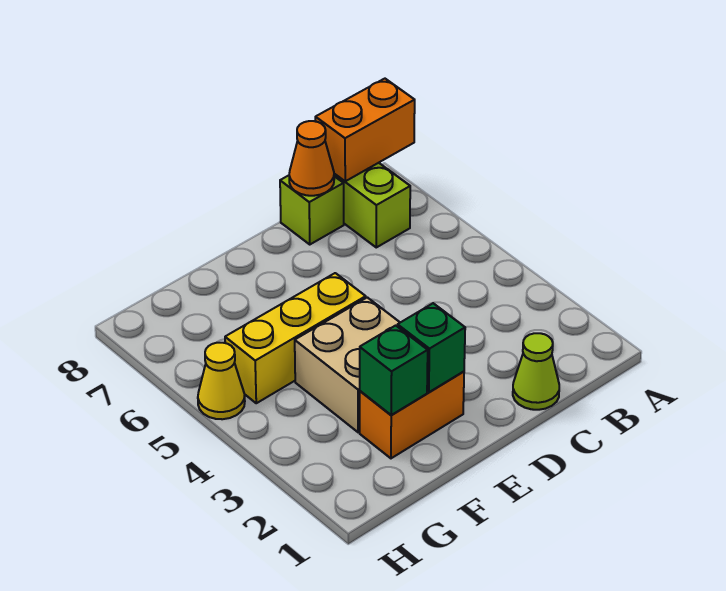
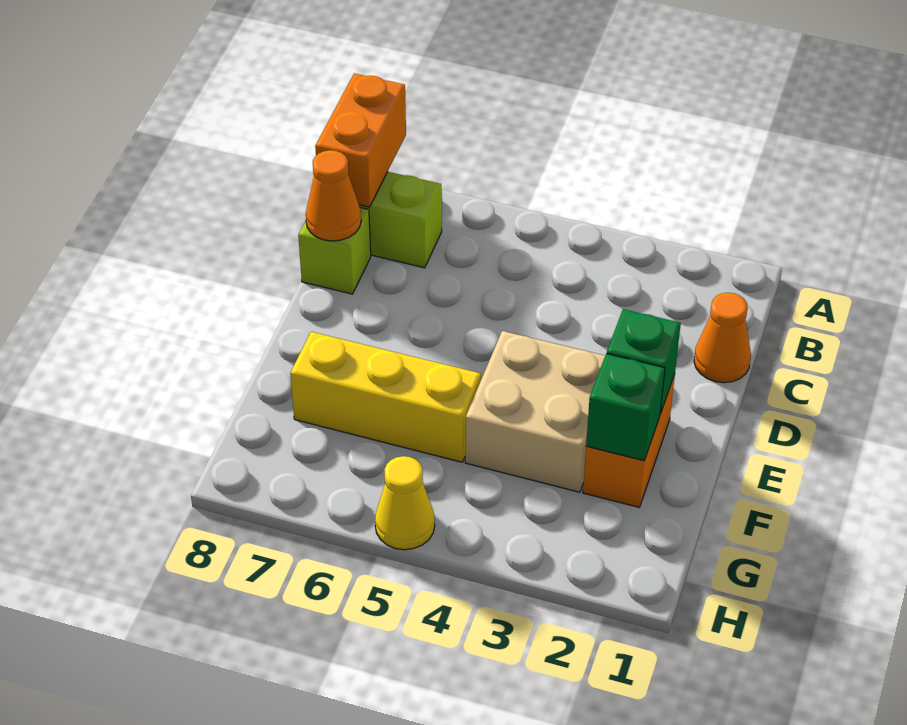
lime cone C1 level 1 -> orange cone C1 level 1
yellow brick E5:G5 level 1 -> yellow brick F5:F7 level 1

